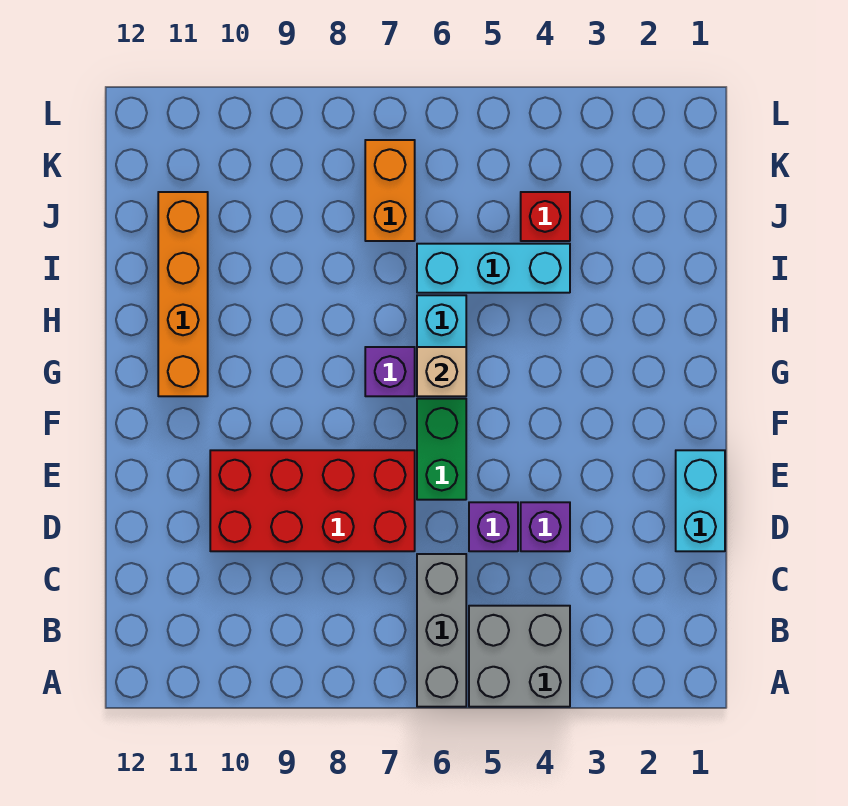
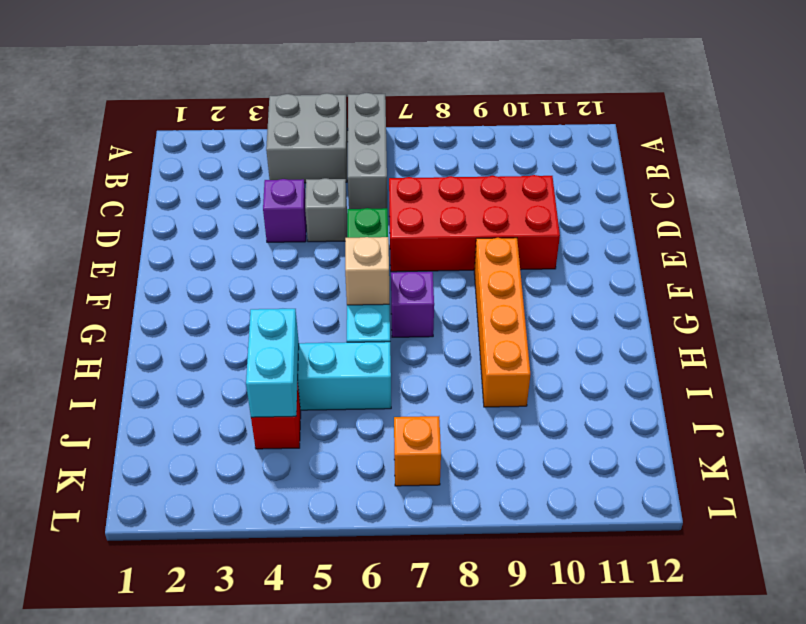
cyan brick D1:E1 level 1 -> cyan brick I4:J4 level 2
purple brick D5 level 1 -> grey brick D5 level 1
orange brick G11:J11 level 1 -> orange brick F9:I9 level 1
orange brick J7:K7 level 1 -> orange brick K7 level 1

